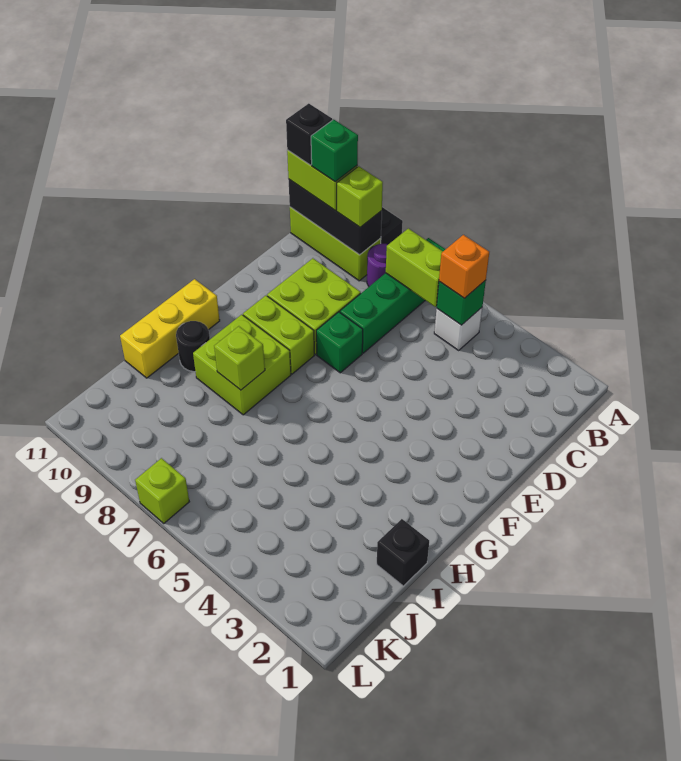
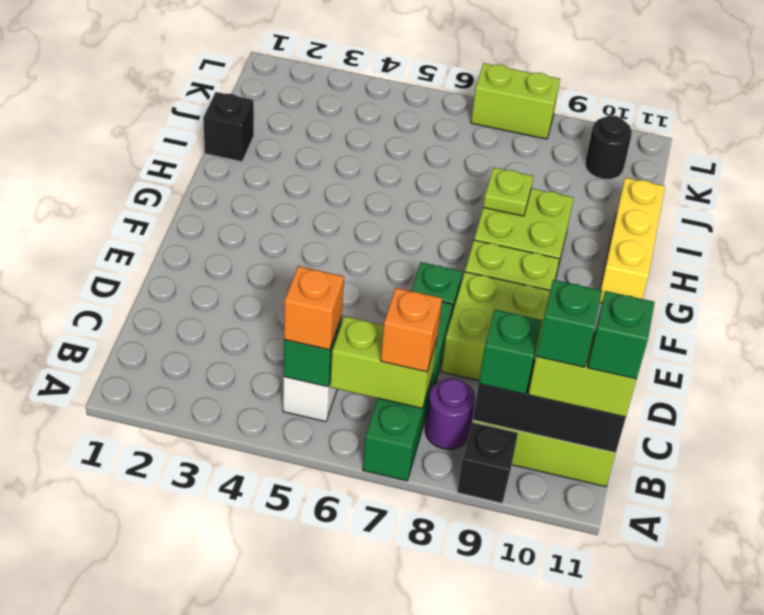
none -> orange brick B7 level 3
lime brick B9 level 3 -> green brick B9 level 3
black brick B11 level 4 -> green brick B11 level 4
lime brick H8 level 2 -> lime plate H8 level 2
black round brick H10 level 1 -> black round brick K10 level 1
lime brick L7 level 1 -> lime brick L7:L8 level 1

